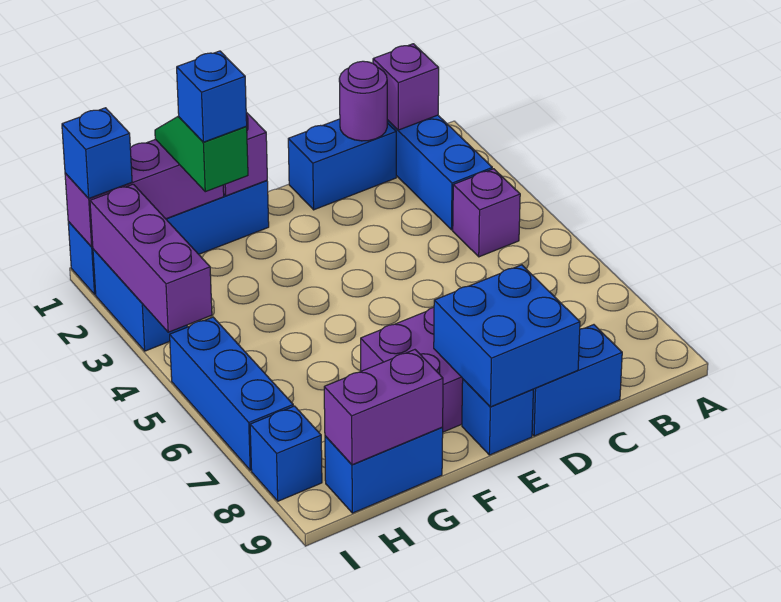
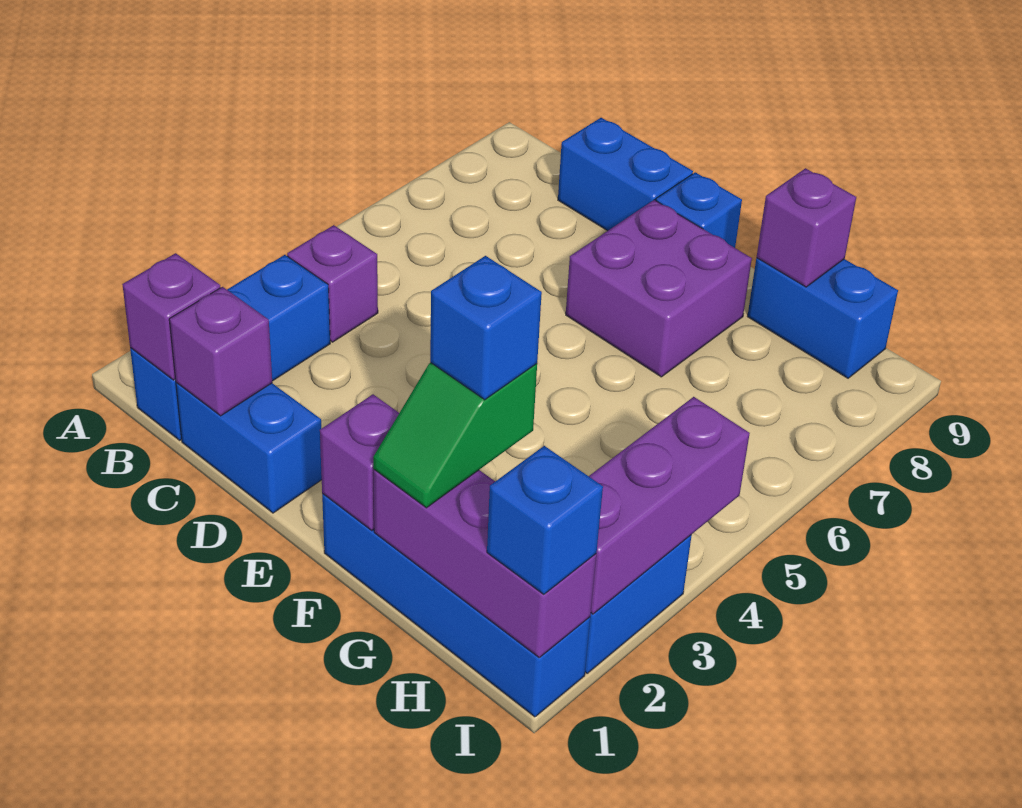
purple round brick C1 level 2 -> purple brick C1 level 2
blue brick D8:E9 level 2 -> none
purple brick G9:H9 level 2 -> purple brick G9 level 2
blue brick I5:I7 level 1 -> none
blue brick I8 level 1 -> none

